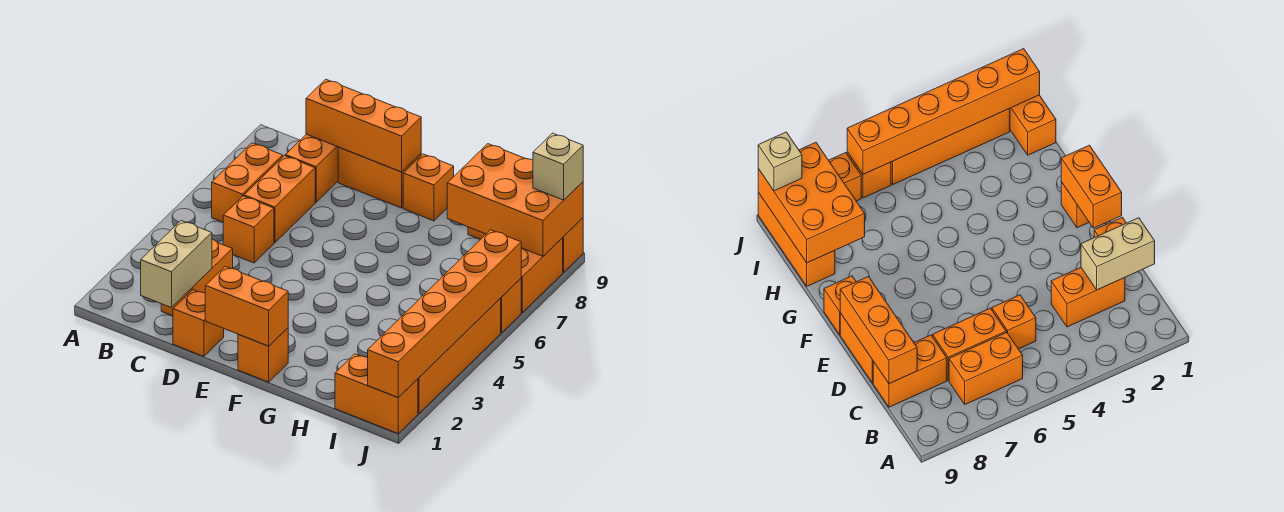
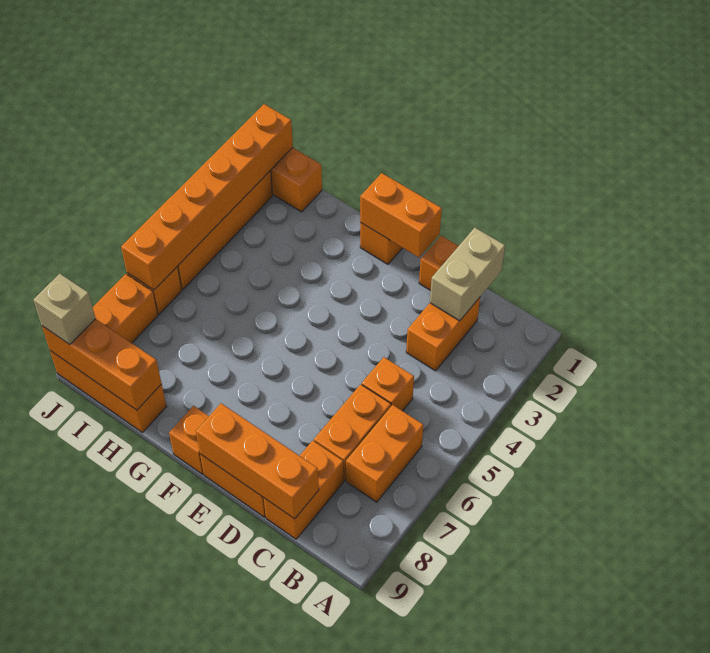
orange brick H8:J9 level 2 -> orange brick H9:J9 level 2

